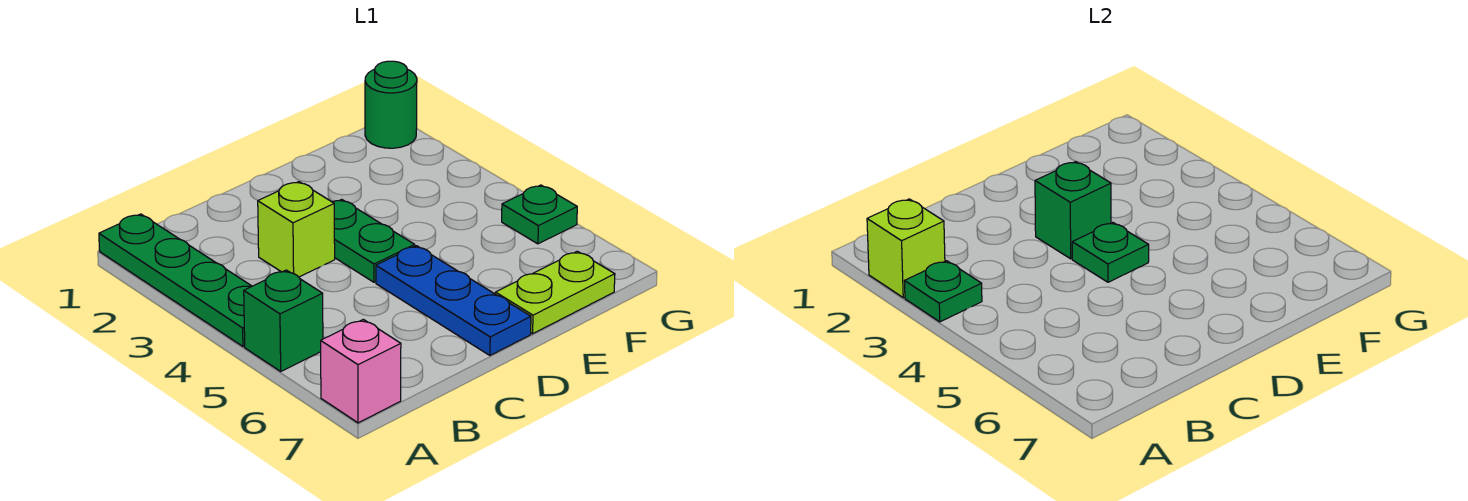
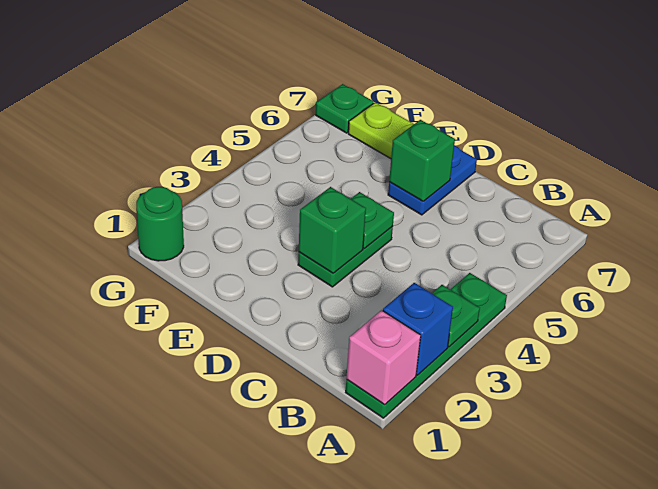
lime brick A2 level 2 -> blue brick A2 level 2
green brick A5 level 1 -> green brick D6 level 2
pink brick A7 level 1 -> pink brick A1 level 2
lime brick C3 level 1 -> none
blue plate D5:D7 level 1 -> blue plate D6:D7 level 1
green plate G5 level 1 -> green plate G7 level 1

